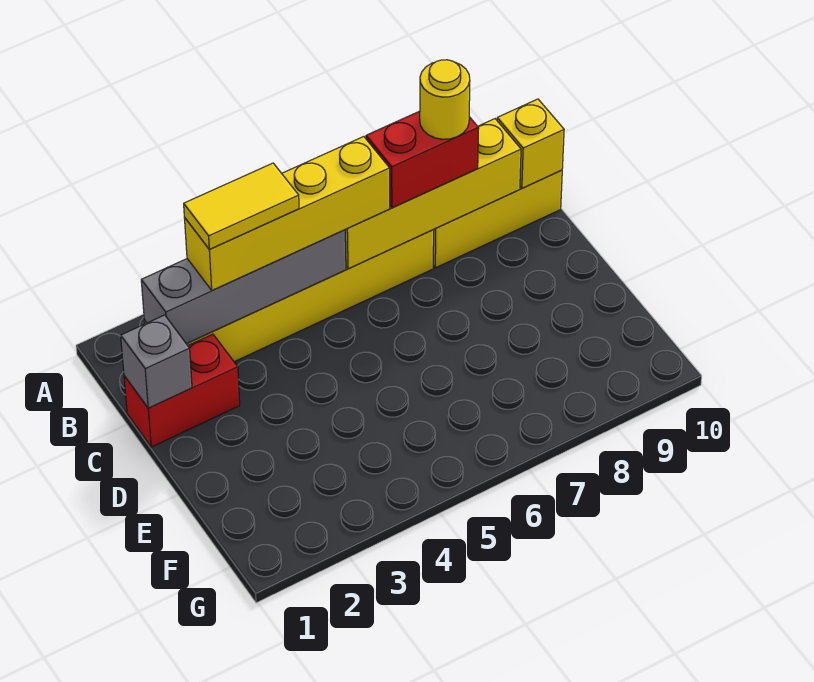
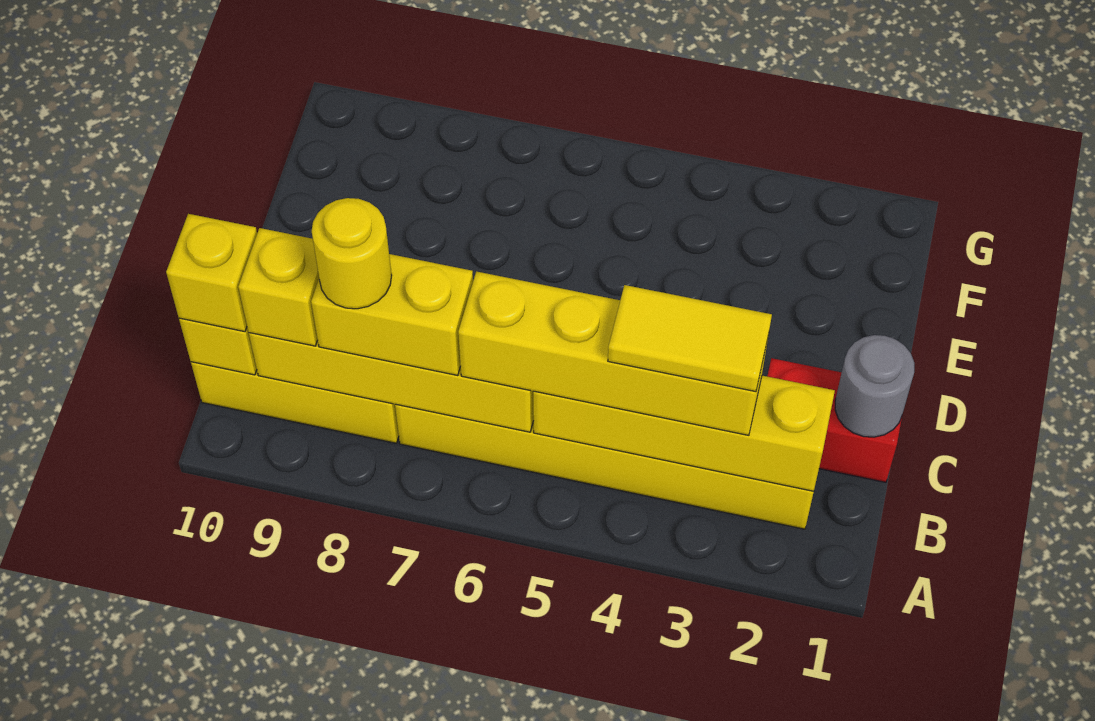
grey brick B2:B5 level 2 -> yellow brick B2:B5 level 2
red brick B7:B8 level 3 -> yellow brick B7:B8 level 3
none -> yellow brick B9 level 3
none -> yellow brick B10 level 3
grey brick C1 level 2 -> grey round brick C1 level 2

